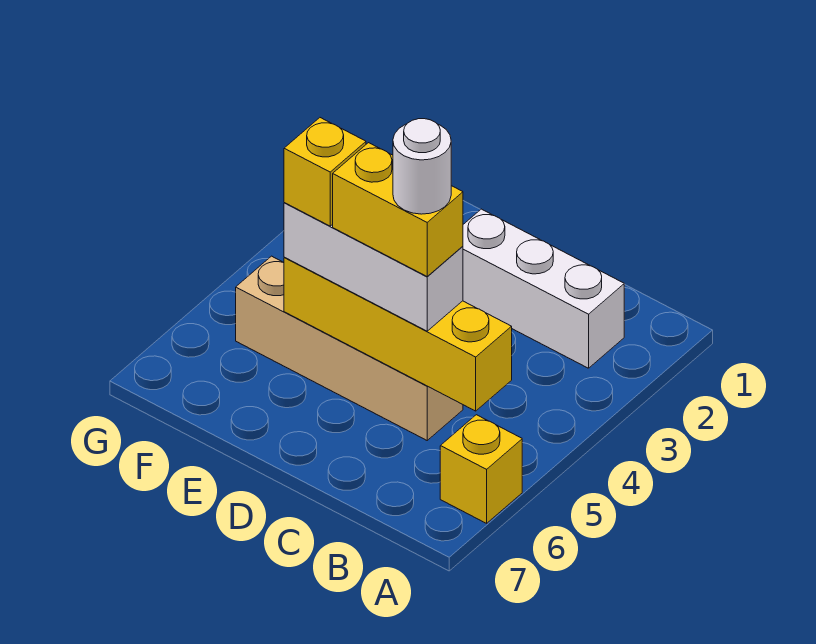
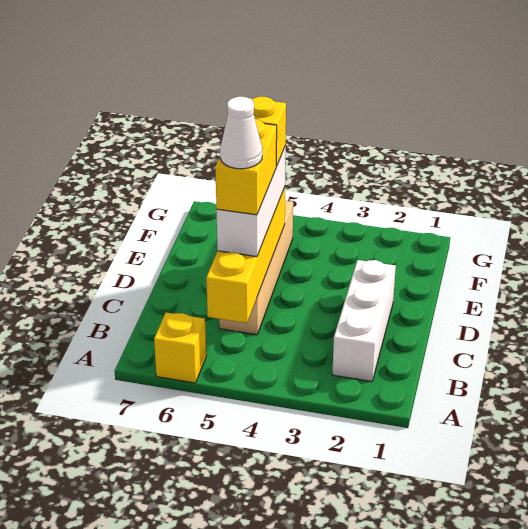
white round brick C5 level 5 -> white cone C5 level 5

